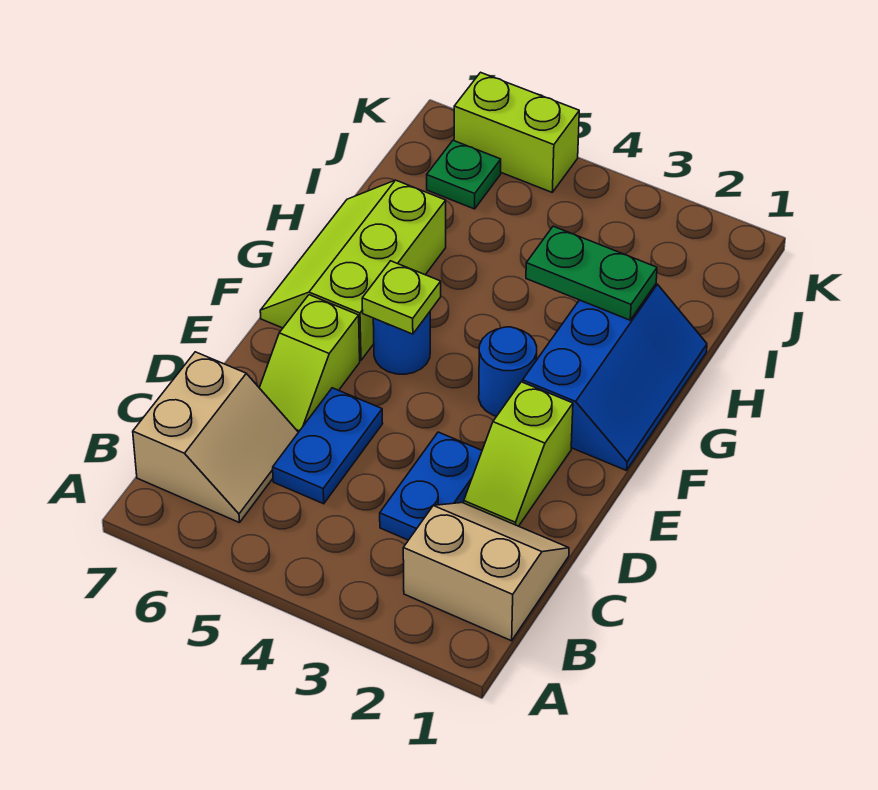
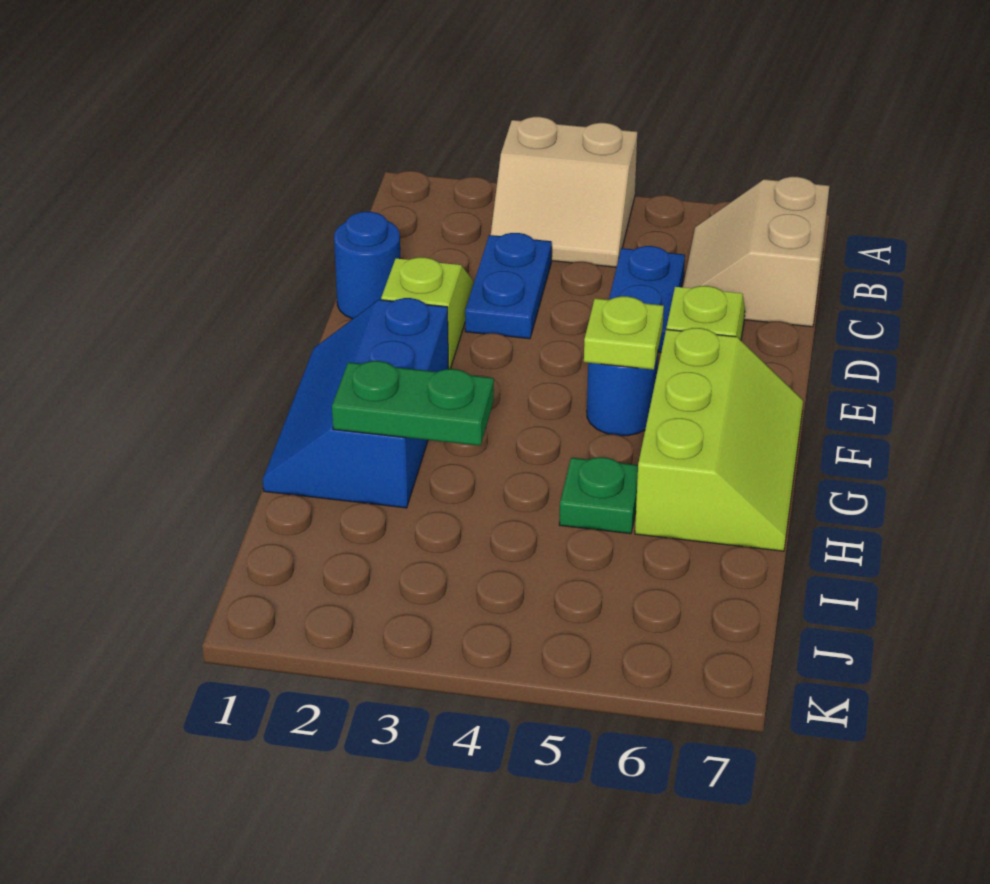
tan slope B1:C2 level 1 top B -> tan slope A3:B4 level 1 top A
blue round brick F3 level 1 -> blue round brick D1 level 1
green plate J6 level 1 -> green plate H5 level 1
lime brick K5:K6 level 1 -> none

